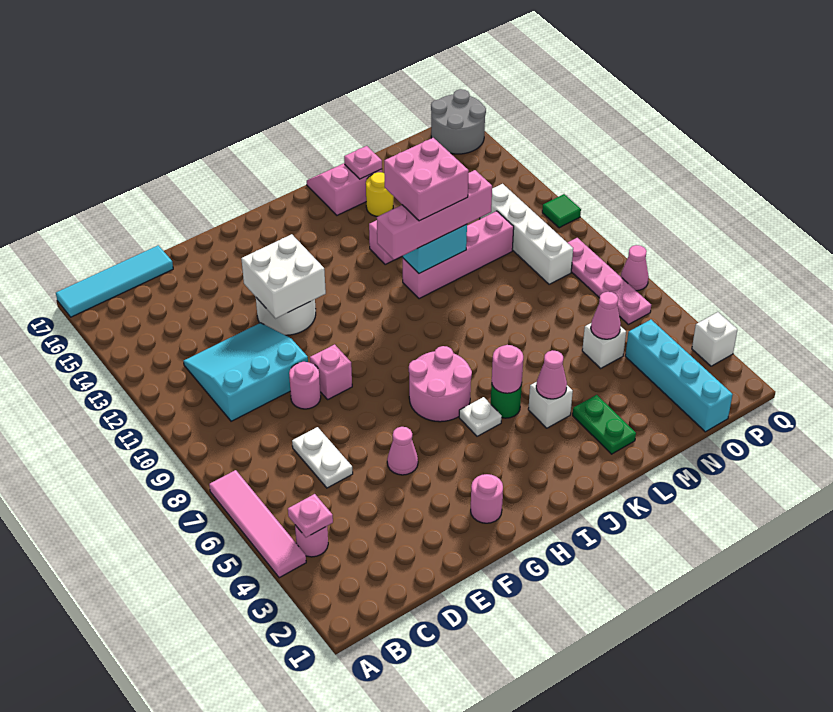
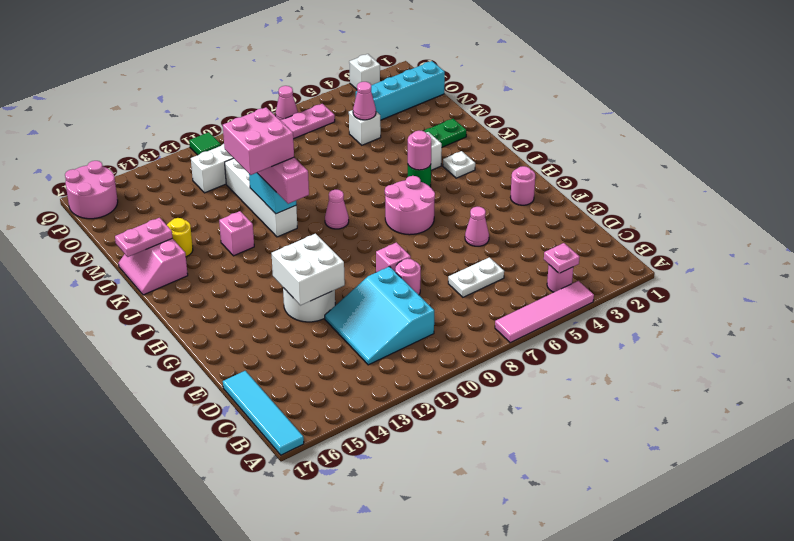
white plate I5 level 1 -> white plate J3 level 1
pink cone K4 level 2 -> pink cone J9 level 1
pink brick K11:N11 level 1 -> white brick K11:N11 level 1
pink plate L16 level 2 -> pink plate L16:L17 level 2
grey round brick P16:Q17 level 1 -> pink round brick P16:Q17 level 1

